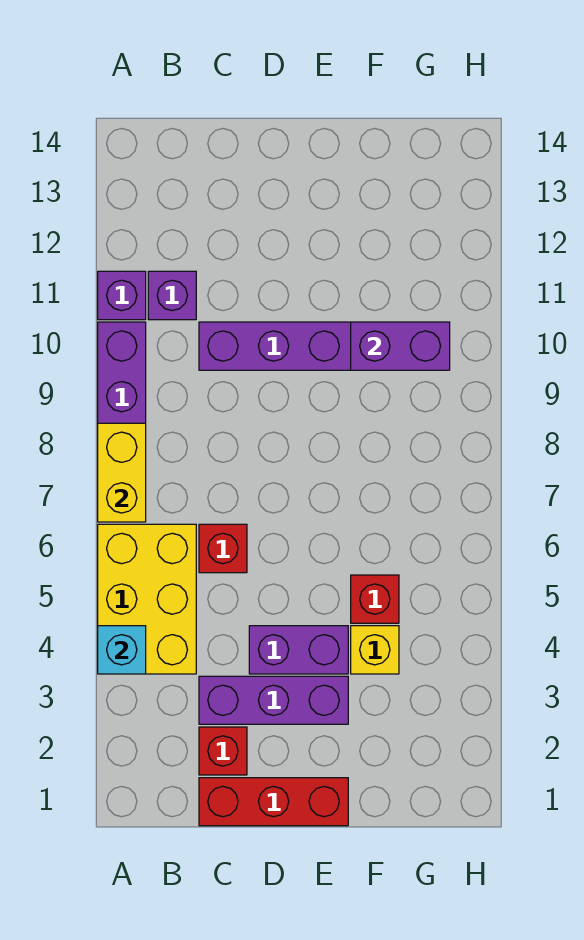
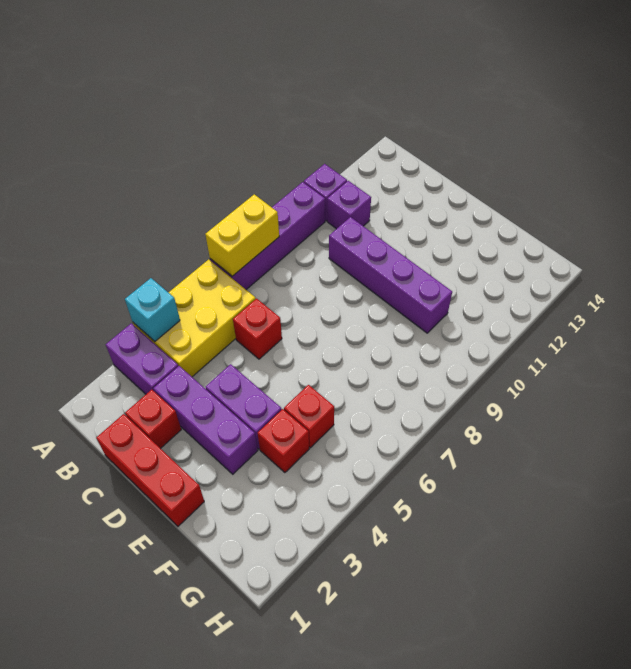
yellow brick F4 level 1 -> red brick F4 level 1
purple brick F10:G10 level 2 -> purple brick A3:B3 level 1

